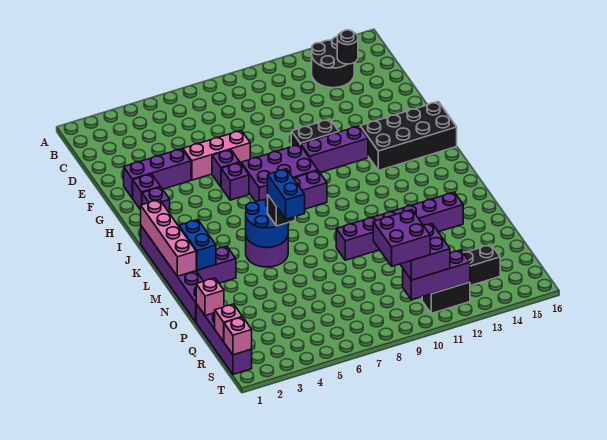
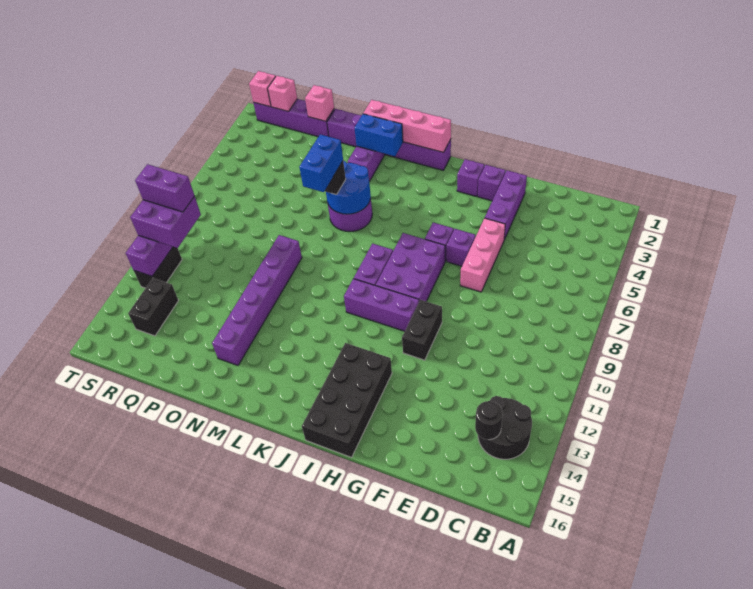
purple brick H10:H12 level 1 -> purple brick H10:J10 level 1
blue brick M6:N6 level 4 -> blue brick M6:M7 level 4
purple brick R9:S10 level 4 -> purple brick R10:S10 level 4

